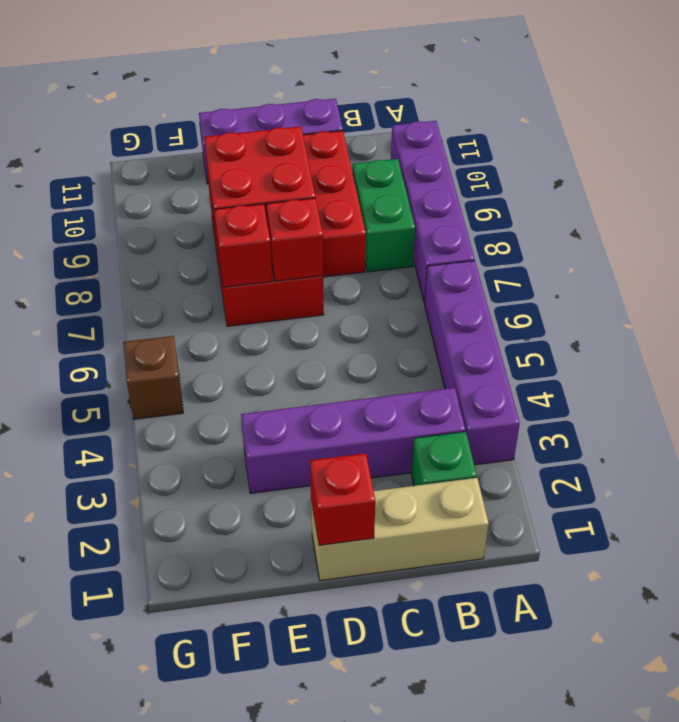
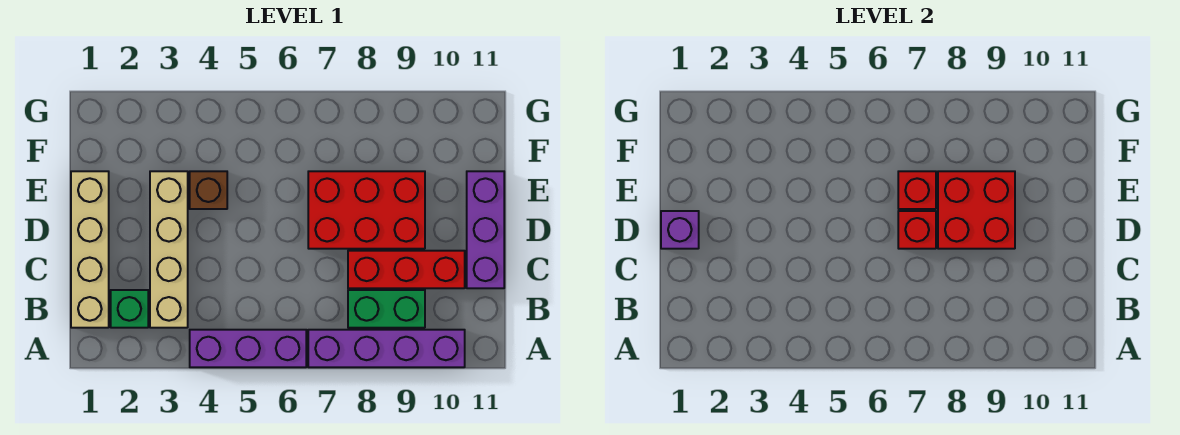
purple brick A3:A6 level 1 -> purple brick A4:A6 level 1
tan brick B1:D1 level 1 -> tan brick B1:E1 level 1
purple brick B3:E3 level 1 -> tan brick B3:E3 level 1
red brick D1 level 2 -> purple brick D1 level 2
brown brick G5 level 1 -> brown brick E4 level 1

